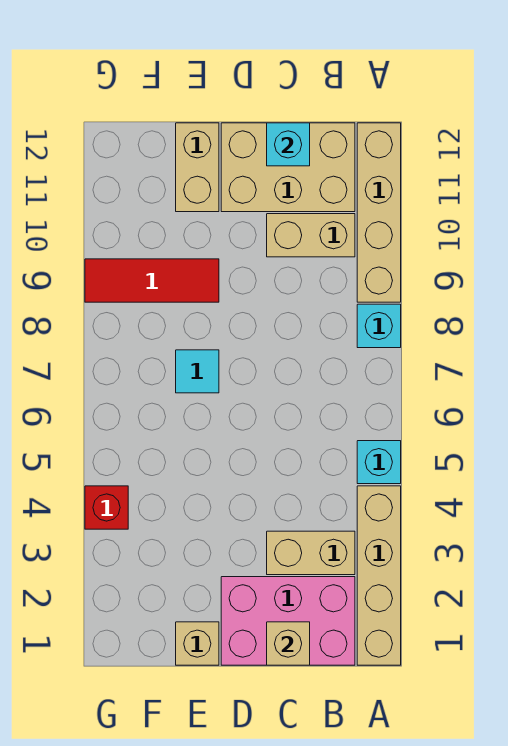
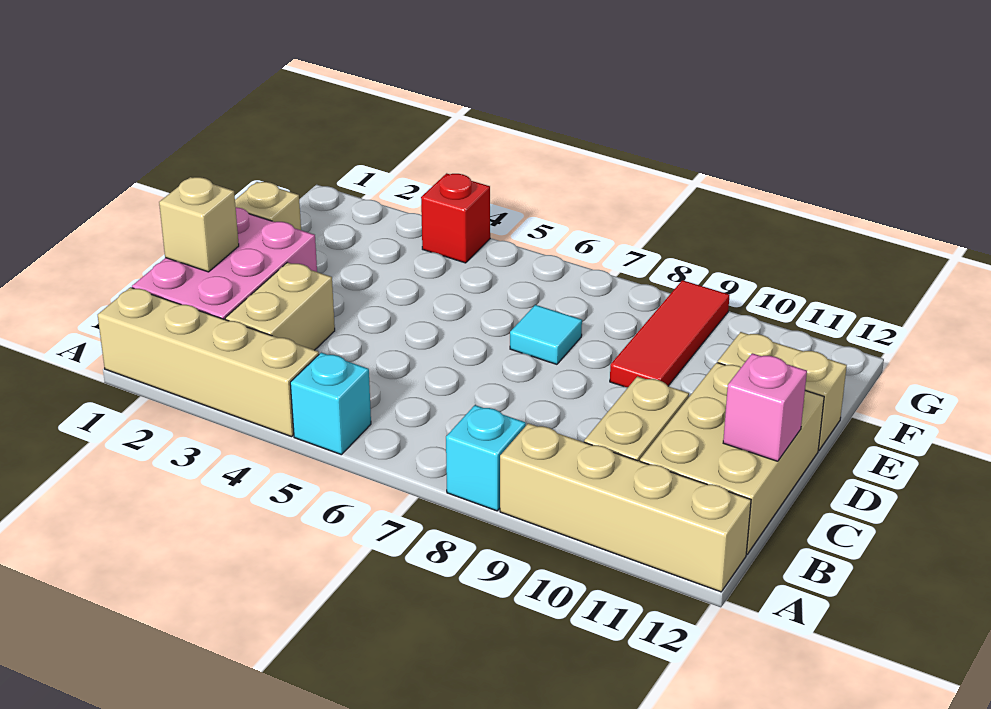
cyan brick C12 level 2 -> pink brick C12 level 2

